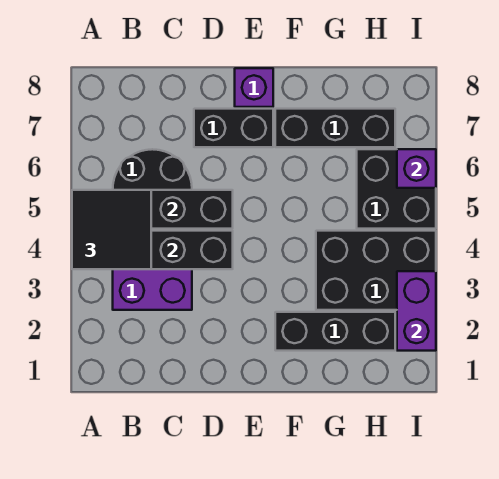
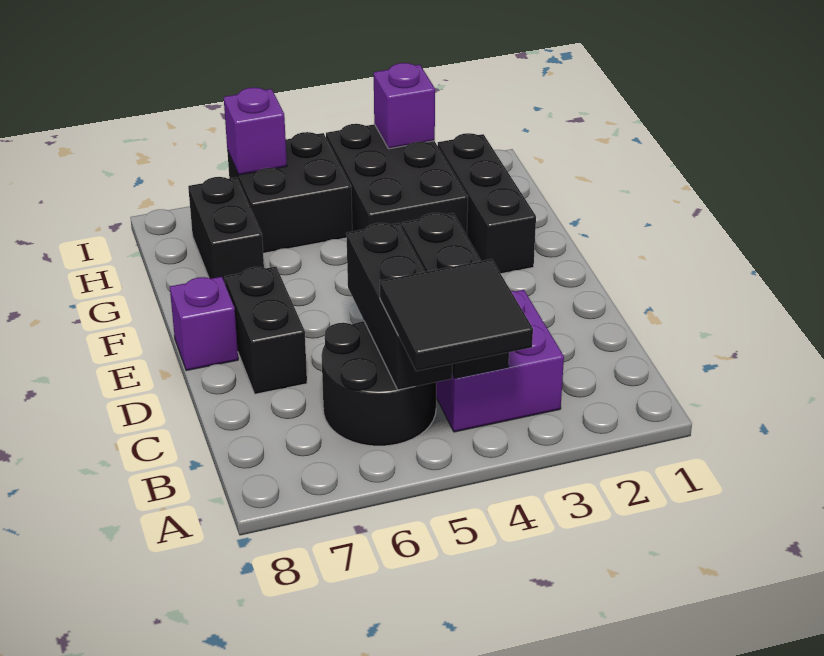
black brick F7:H7 level 1 -> black brick G7:H7 level 1
purple brick I2:I3 level 2 -> purple brick I3 level 2

